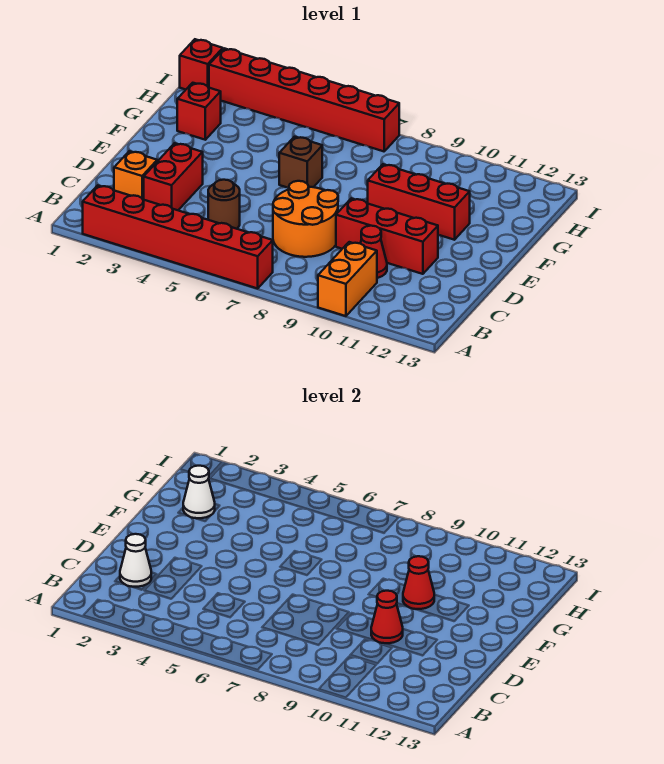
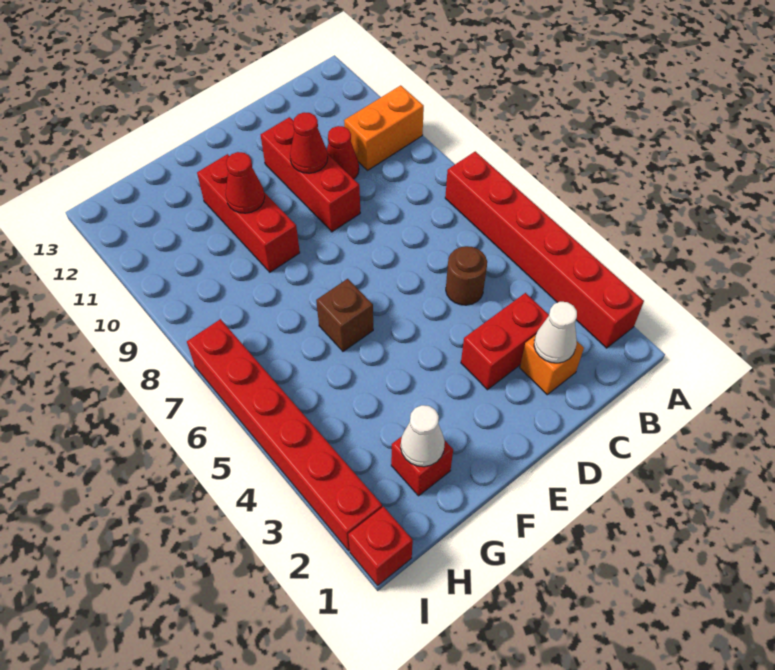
orange round brick C7:D8 level 1 -> none

